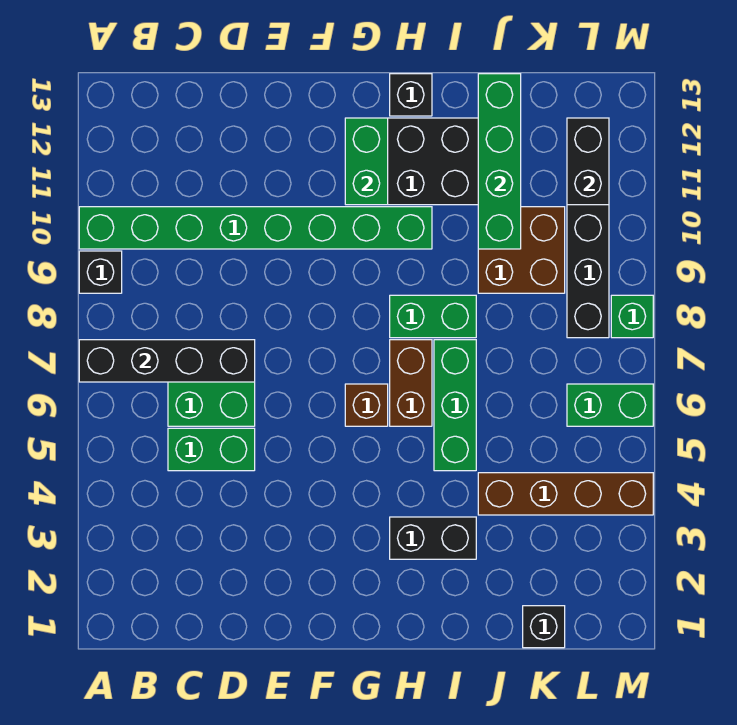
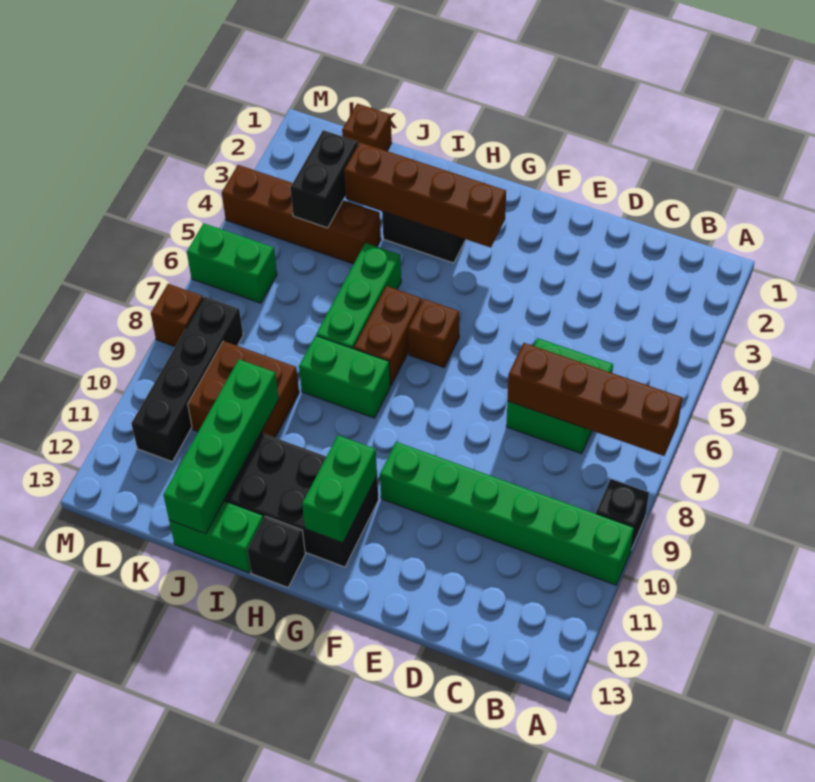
black brick A7:D7 level 2 -> brown brick A7:D7 level 2
green brick A10:H10 level 1 -> green brick A10:F10 level 1
green brick C5:D5 level 1 -> green brick I13:J13 level 1
none -> brown brick G3:J3 level 2
black brick K1 level 1 -> brown brick K1 level 1
black brick L11:L12 level 2 -> black brick K3:K4 level 2
green brick M8 level 1 -> brown brick M8 level 1

